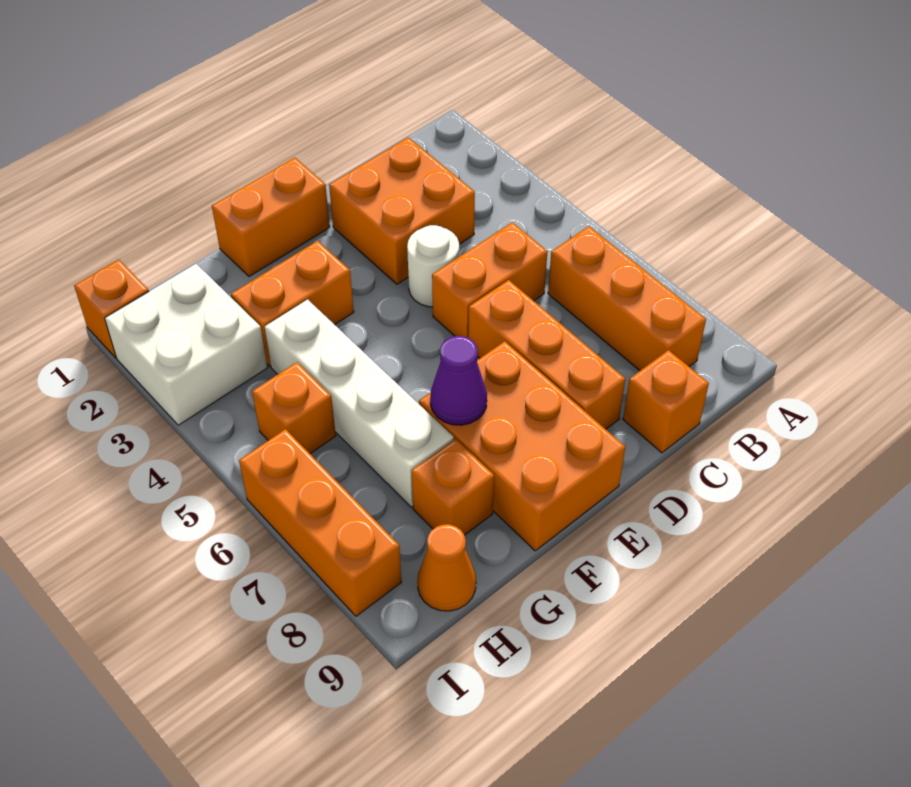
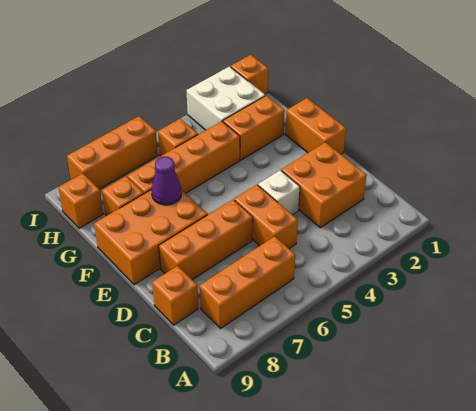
white round brick D4 level 1 -> white brick D4 level 1
orange brick F3:G3 level 1 -> orange brick G2:G3 level 1
white brick G4:G7 level 1 -> orange brick G4:G7 level 1
orange cone H9 level 1 -> orange brick H9 level 1

